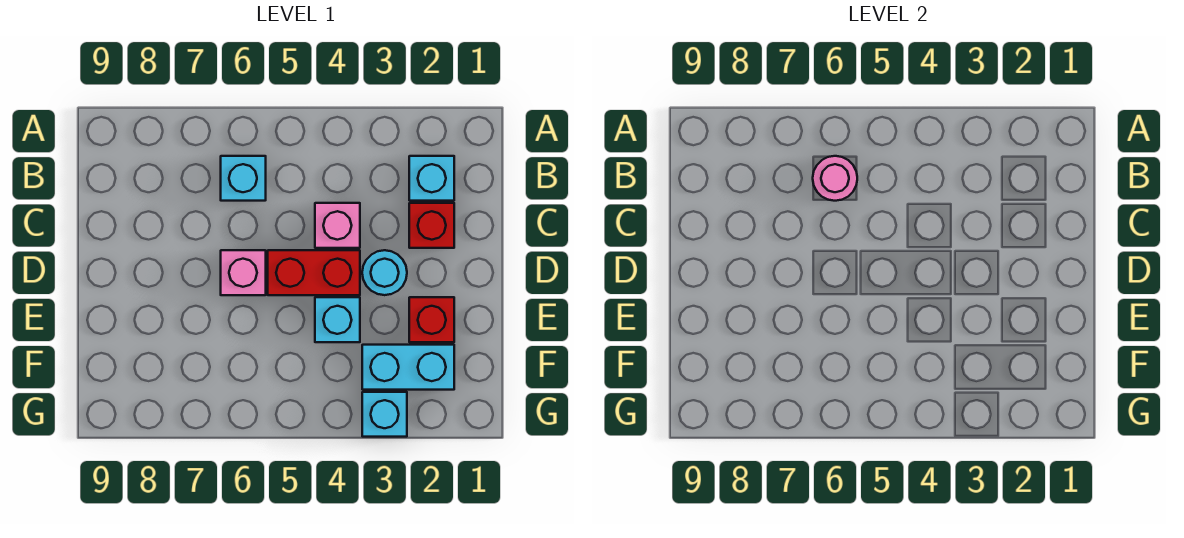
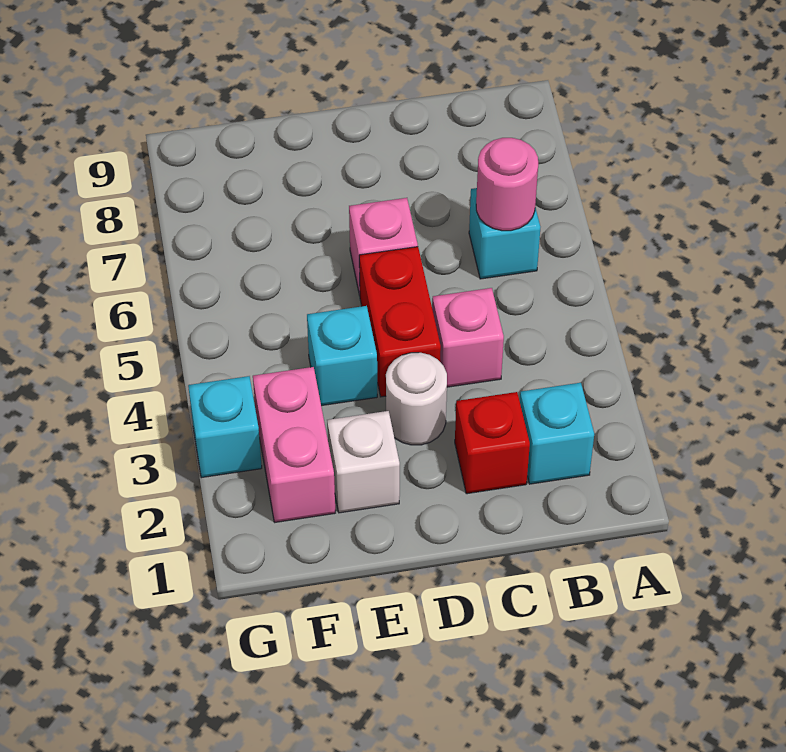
cyan round brick D3 level 1 -> white round brick D3 level 1
red brick E2 level 1 -> white brick E2 level 1
cyan brick F2:F3 level 1 -> pink brick F2:F3 level 1

